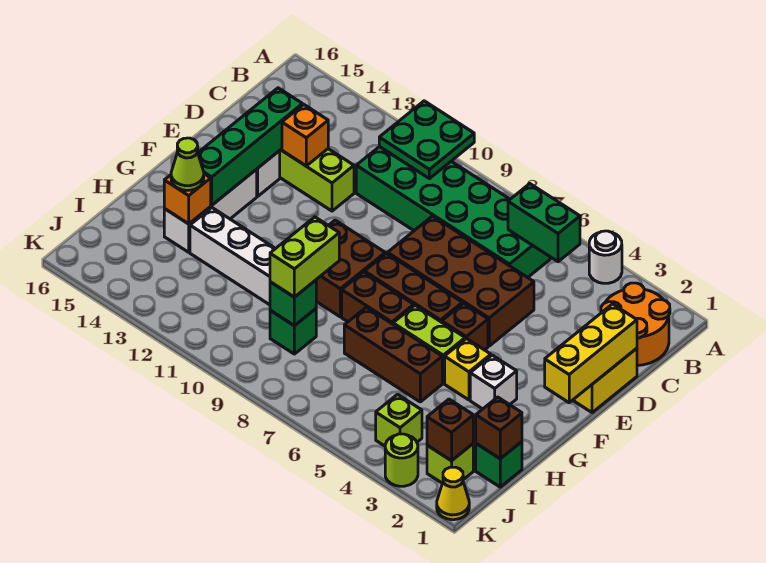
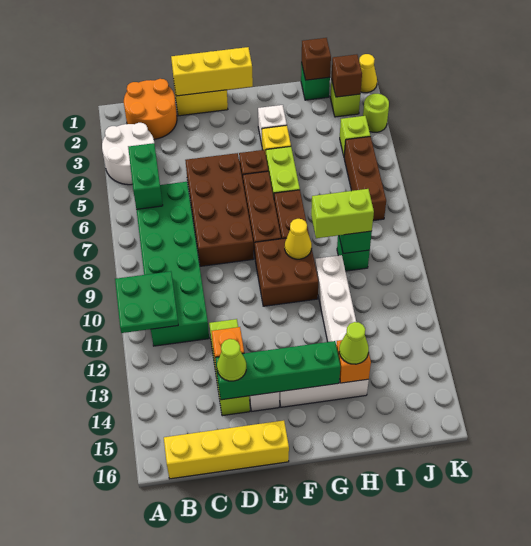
white round brick A4 level 1 -> white round brick A3:B4 level 1
none -> yellow brick B16:E16 level 1
none -> lime cone D14 level 3
none -> yellow cone G9 level 2
brown brick H5:H7 level 1 -> brown brick J5:J7 level 1

